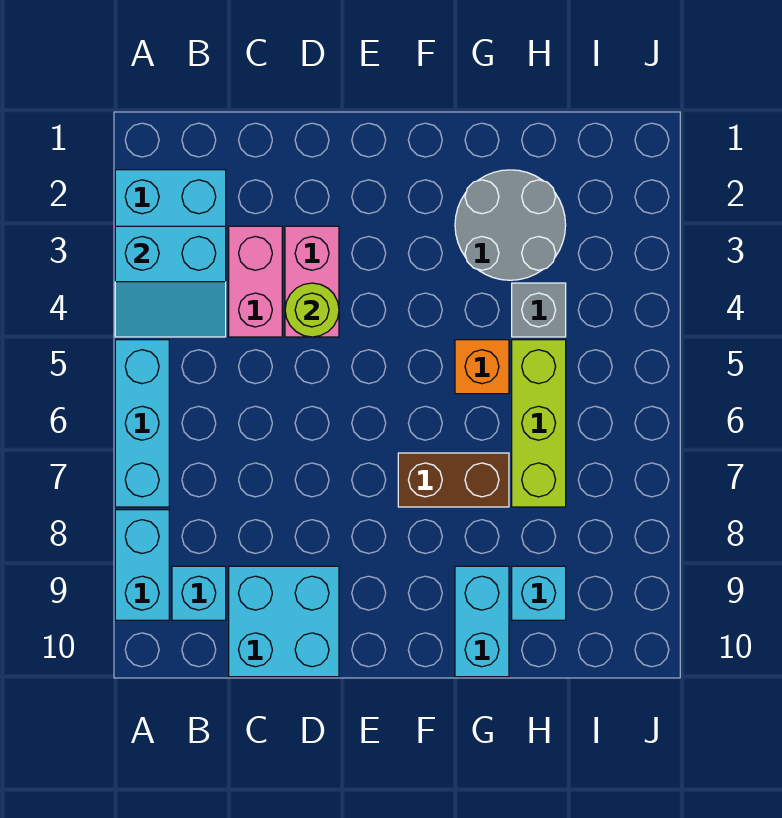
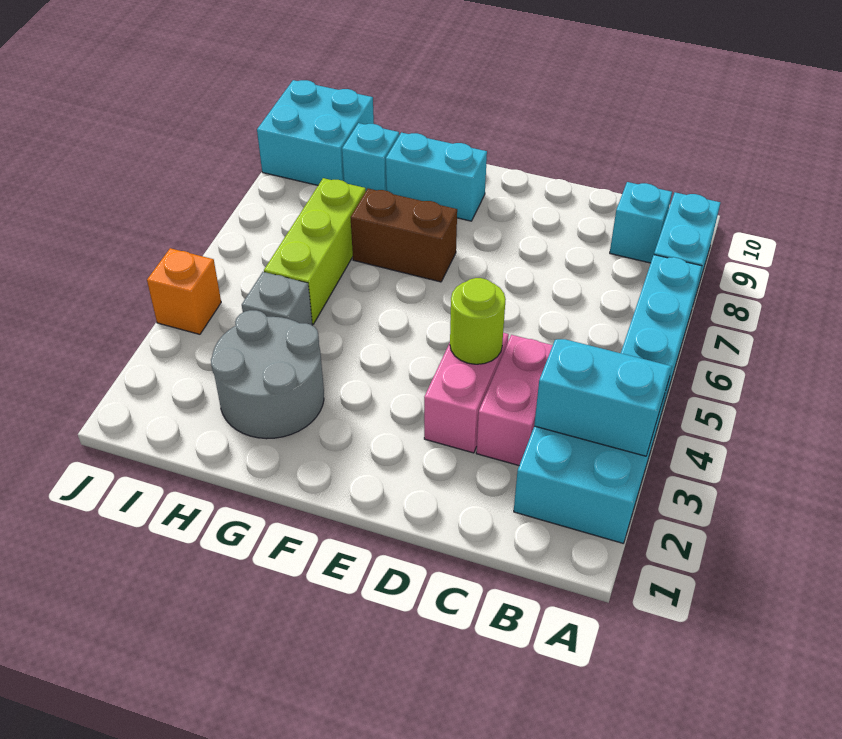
cyan brick C9:D10 level 1 -> cyan brick I9:J10 level 1
orange brick G5 level 1 -> orange brick J4 level 1
cyan brick G9:G10 level 1 -> cyan brick F9:G9 level 1

